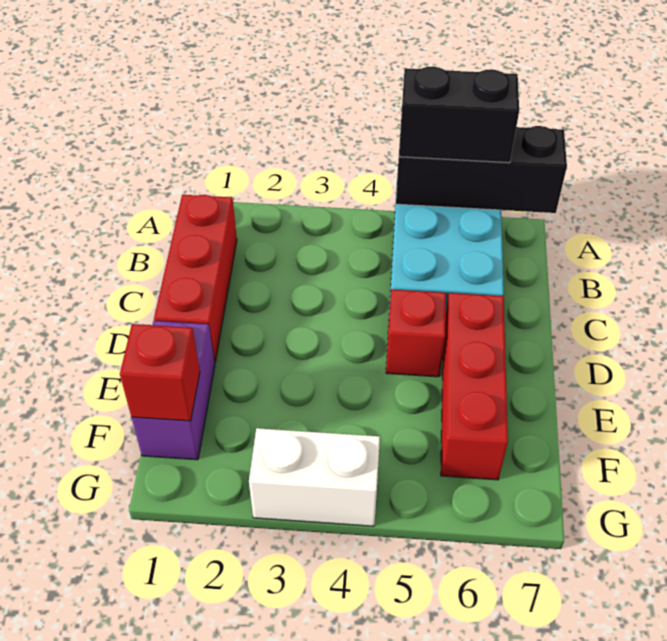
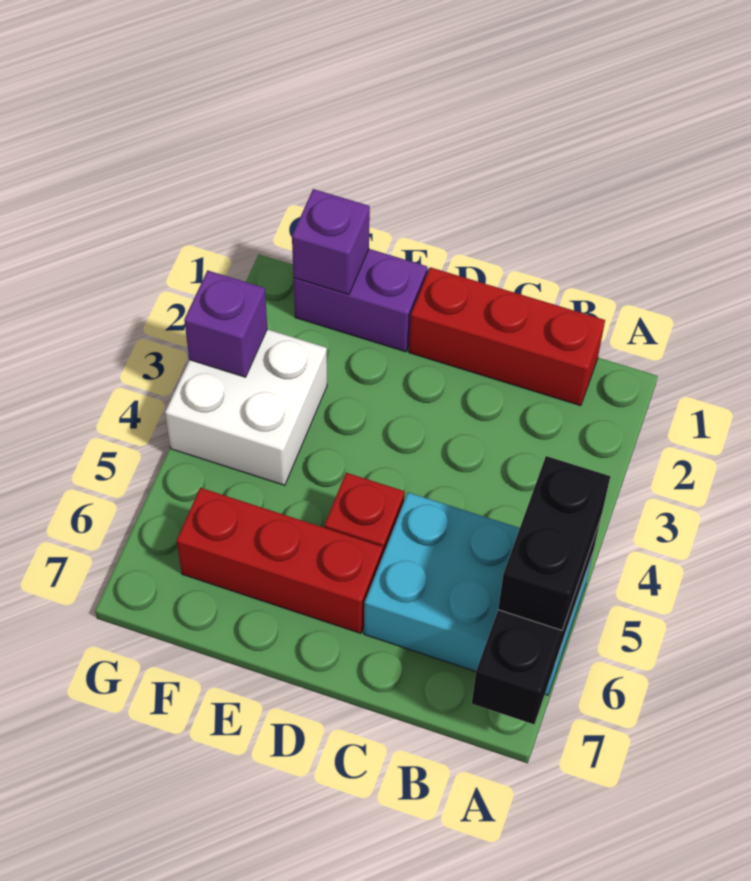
red brick F1 level 2 -> purple brick F1 level 2
white brick G3:G4 level 1 -> white brick F3:G4 level 1
none -> purple brick G3 level 2

